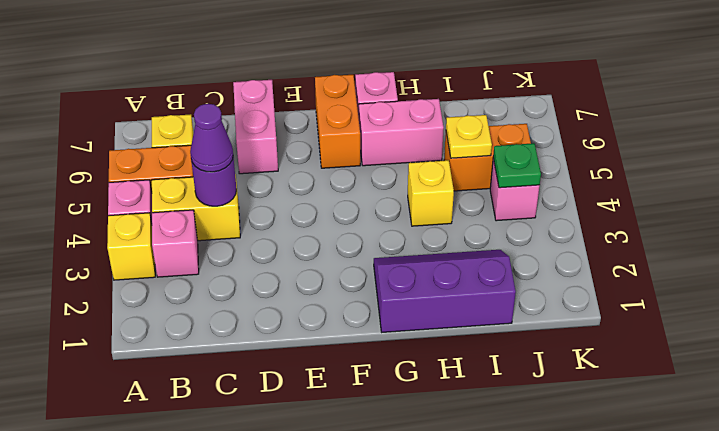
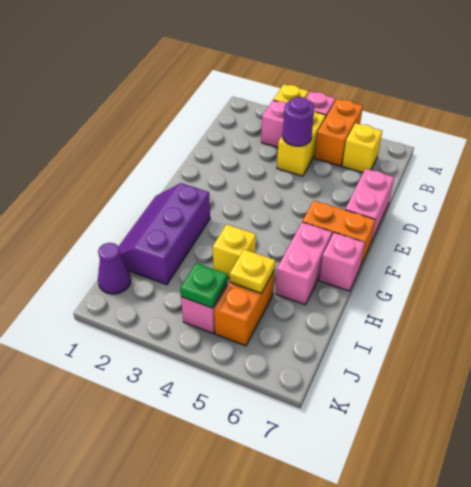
purple cone C4 level 3 -> purple cone J1 level 1
pink brick D6:D7 level 1 -> pink brick D7:E7 level 1
purple slope G1:I2 level 1 top 1 -> purple slope G1:I2 level 1 top 2

